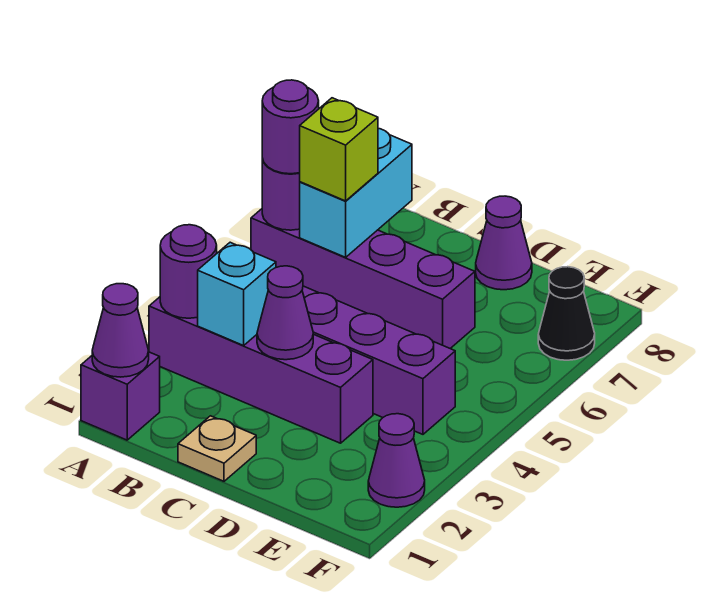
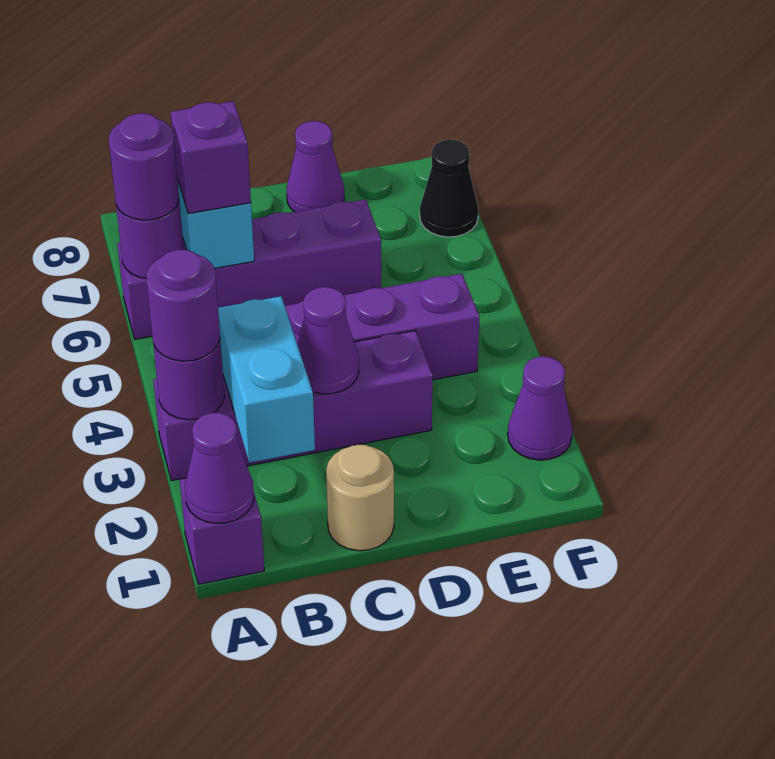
none -> purple round brick A3 level 3
cyan brick B3 level 2 -> cyan brick B2:B3 level 2
lime brick B6 level 3 -> purple brick B6 level 3
tan plate C1 level 1 -> tan round brick C1 level 1

